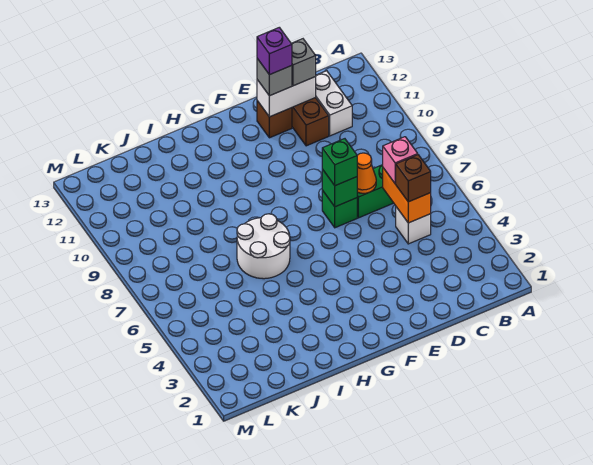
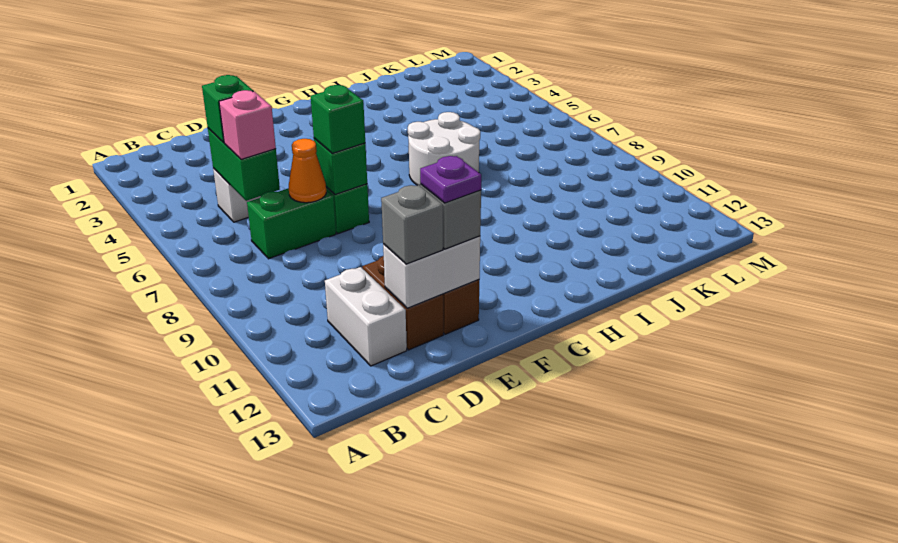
orange brick C5:C6 level 2 -> green brick C5:C6 level 2
brown brick C5 level 3 -> green brick C5 level 3
purple brick E12 level 4 -> purple plate E12 level 4

